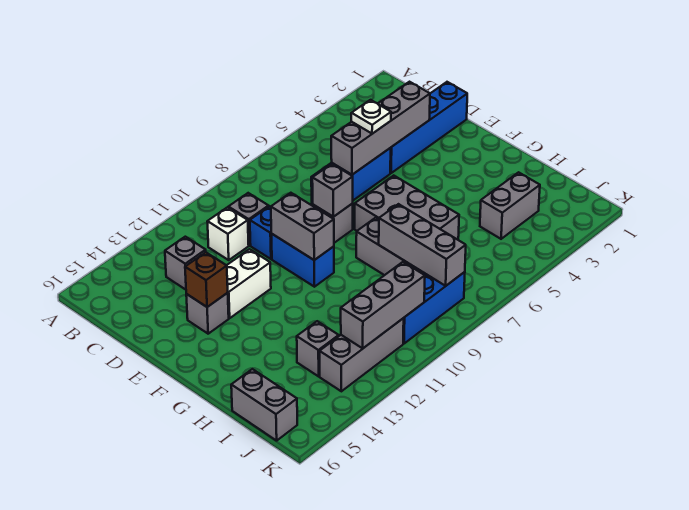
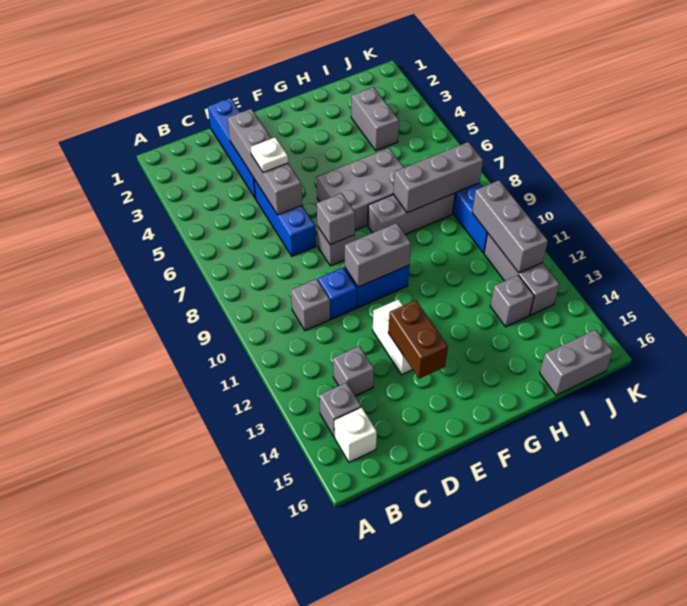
white brick C11 level 1 -> white brick B15 level 1
grey brick E14 level 1 -> grey brick B14 level 1
brown brick E14 level 2 -> brown brick E13:E14 level 2

